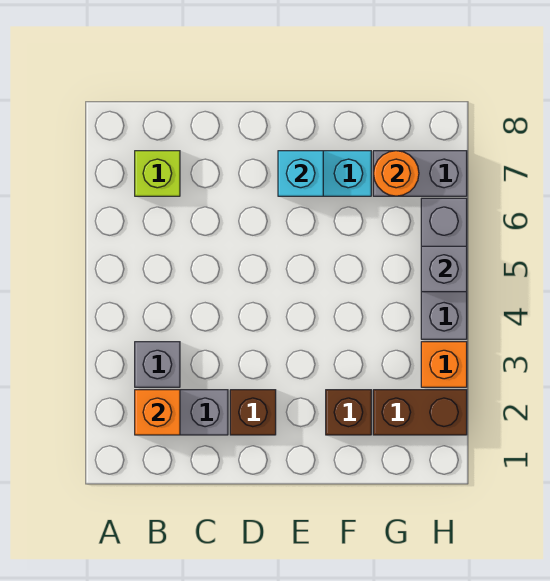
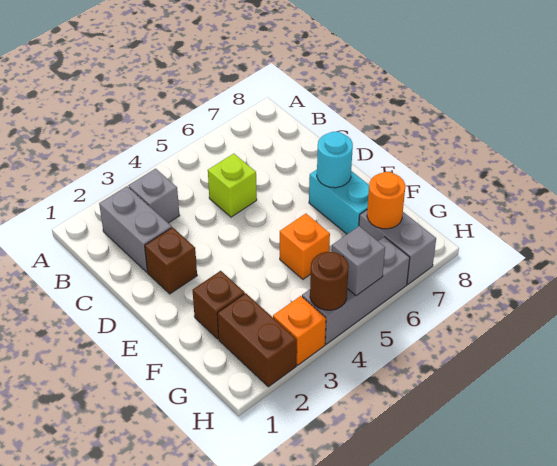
orange brick B2 level 2 -> orange brick F5 level 1
lime brick B7 level 1 -> lime brick C5 level 1
cyan brick E7 level 2 -> cyan round brick E7 level 2
none -> brown round brick H4 level 2

